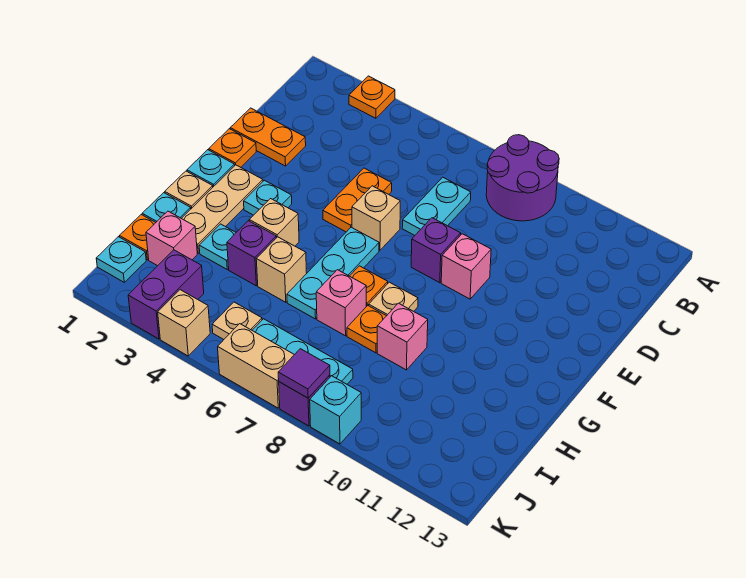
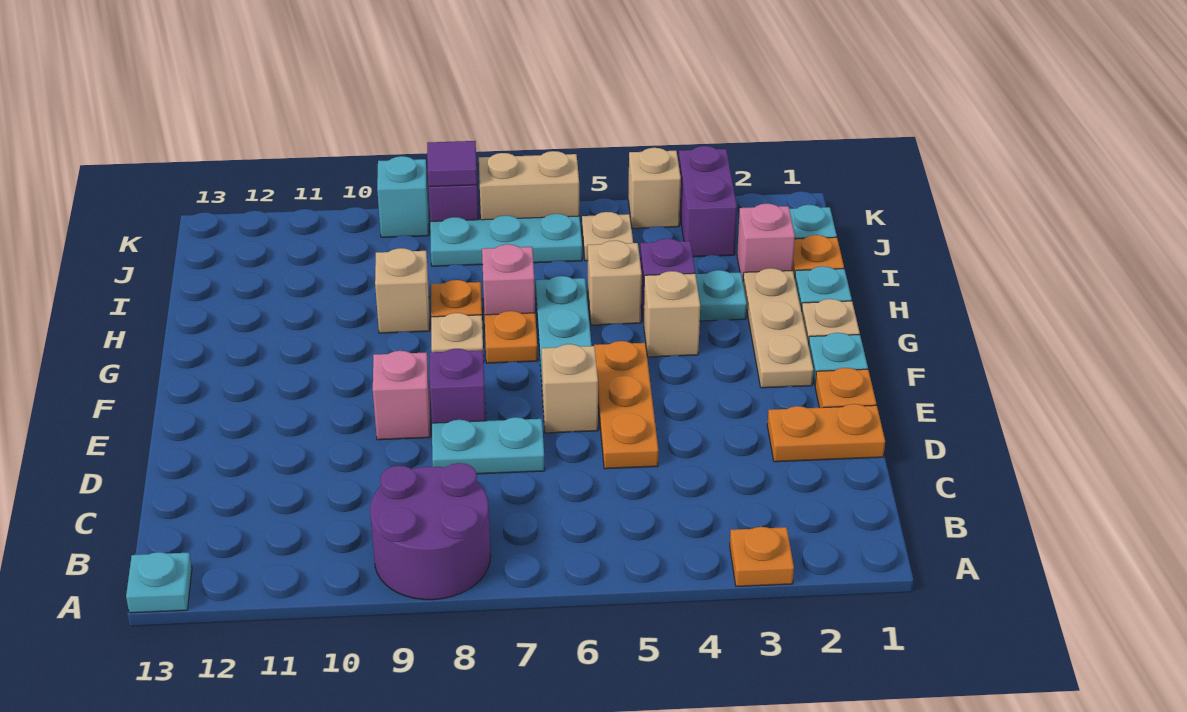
cyan plate C7:D7 level 1 -> cyan plate D7:D8 level 1
orange plate D5:E5 level 1 -> orange plate D5:F5 level 1
cyan plate F3 level 1 -> cyan plate A13 level 1
pink brick H9 level 1 -> tan brick H9 level 1

